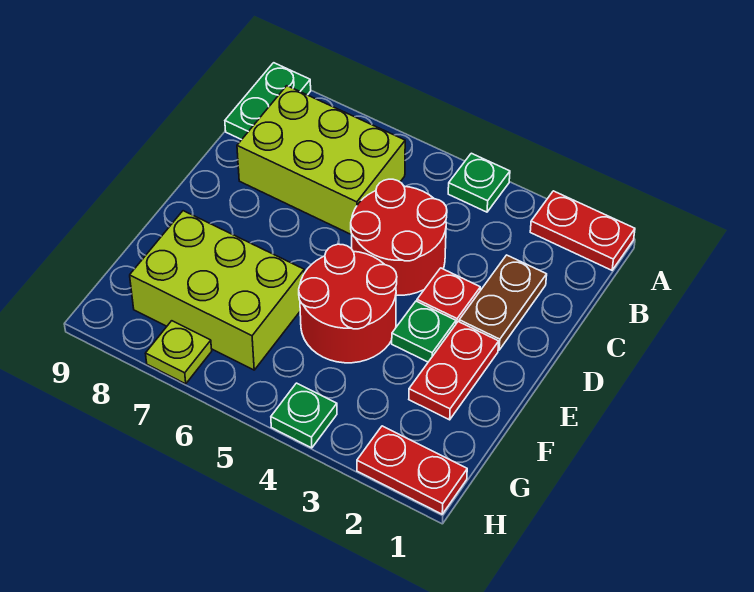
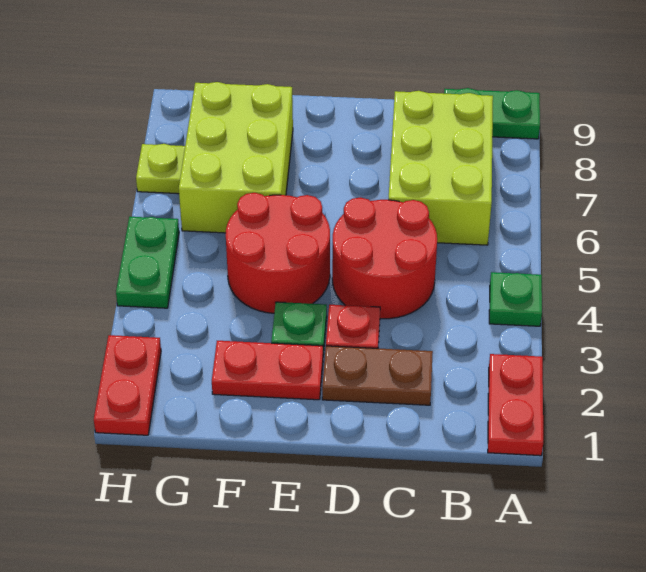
green plate H4 level 1 -> green plate H4:H5 level 1

